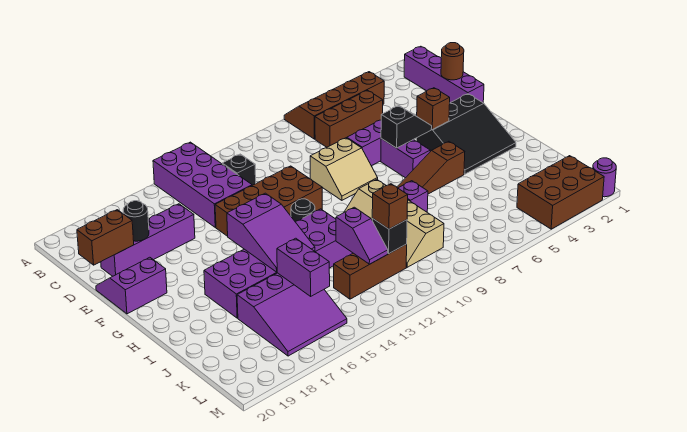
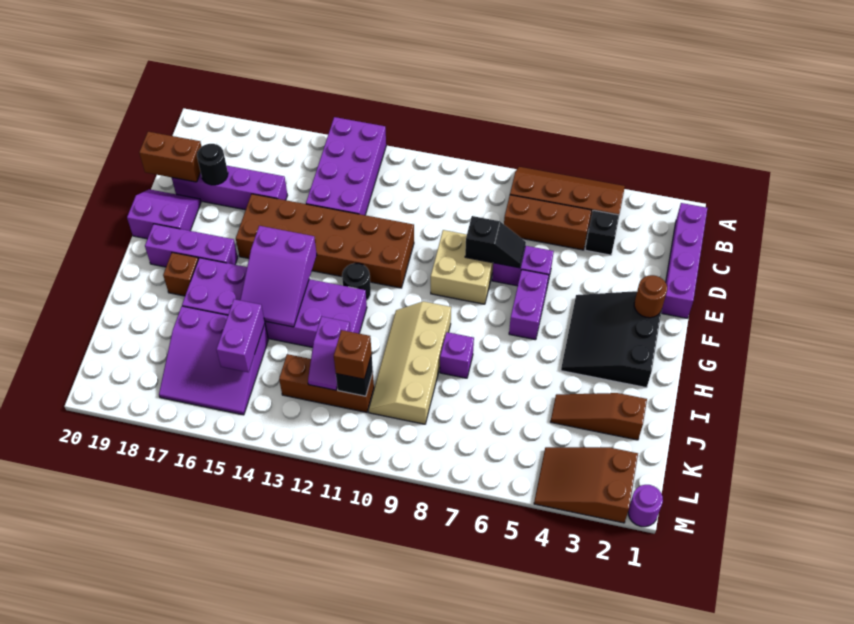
black brick C12 level 1 -> black brick C4 level 1
brown round brick D1 level 2 -> brown round brick F2 level 2
tan slope E8:F9 level 1 top E -> tan brick E8:F9 level 1
brown brick E11:F14 level 1 -> brown brick E11:F16 level 1
black slope F2:H4 level 1 top F -> black slope F2:H4 level 1 top 2
brown brick F4 level 2 -> brown brick H18 level 1
black slope F5:F6 level 2 top 6 -> black slope E7:E8 level 2 top 8
none -> purple brick G17:G19 level 1
brown slope H5:H7 level 1 top 5 -> brown slope J2:J4 level 1 top 2
brown brick L2:M4 level 1 -> brown slope L2:M4 level 1 top 2

